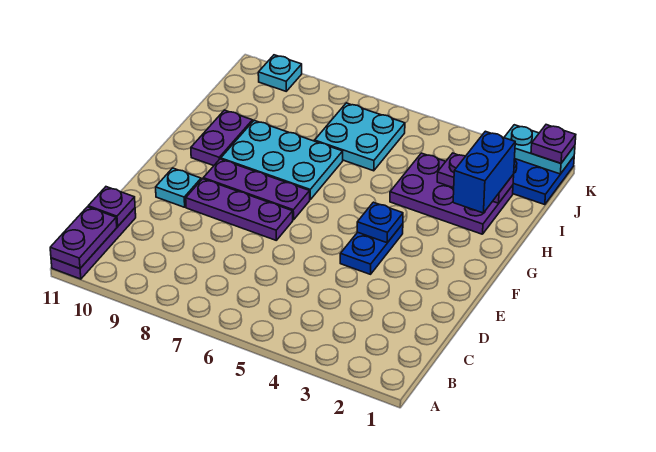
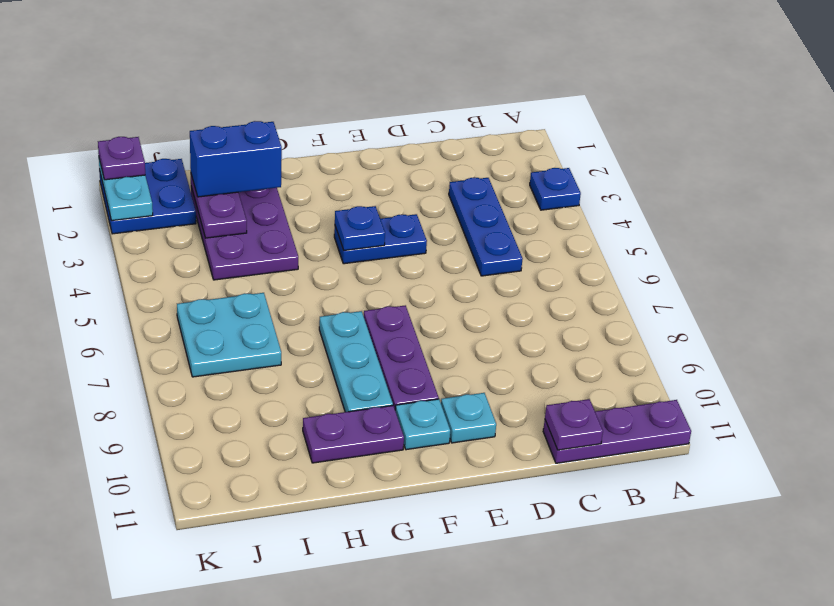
none -> blue plate A3 level 1
purple plate A11:B11 level 2 -> none
none -> blue plate C3:C5 level 1
purple plate E7:E9 level 1 -> none
cyan plate G7:H9 level 1 -> cyan plate G7:G9 level 1
cyan plate K10 level 1 -> cyan plate F10 level 1

